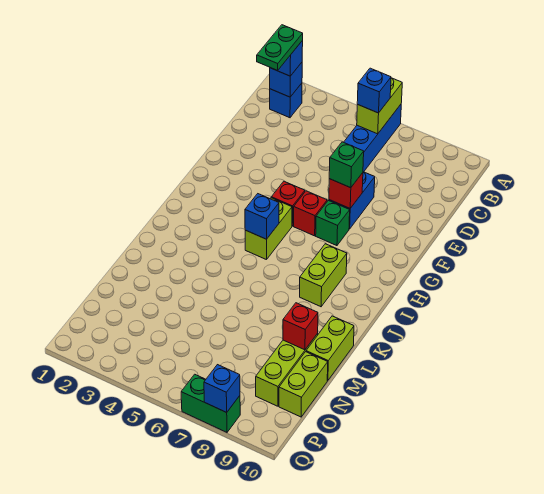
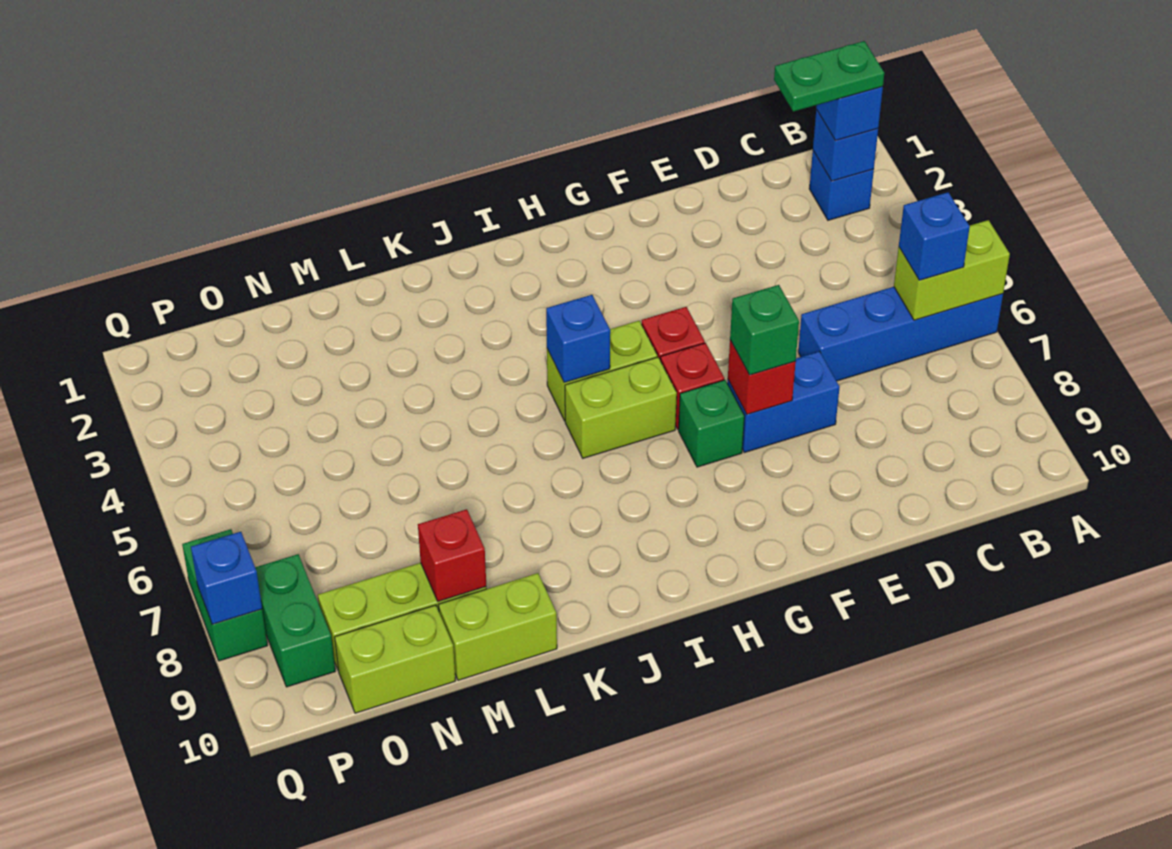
lime brick I8:J8 level 1 -> lime brick H6:I6 level 1
none -> green brick P8:P9 level 1

